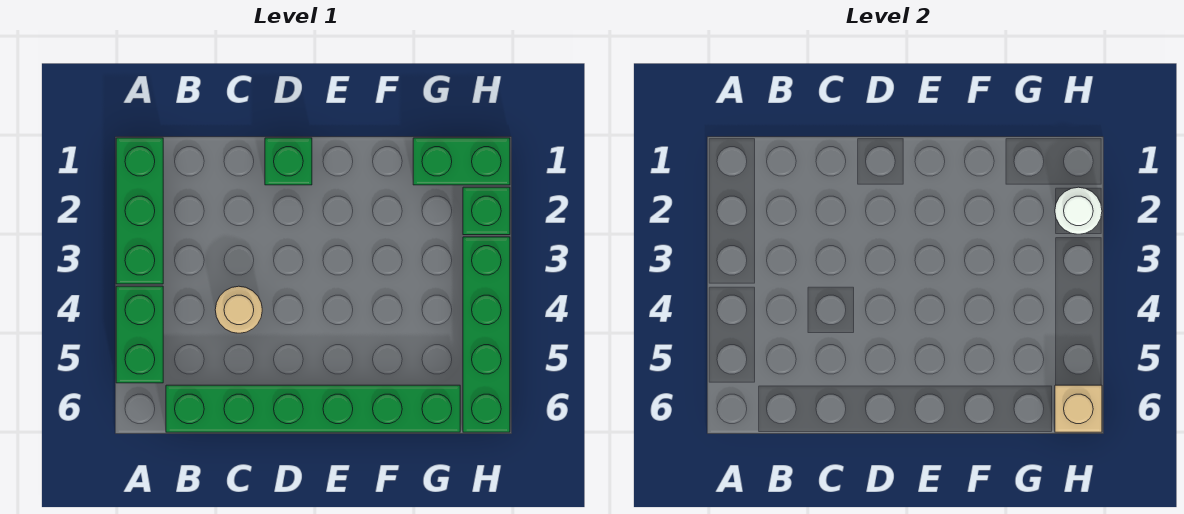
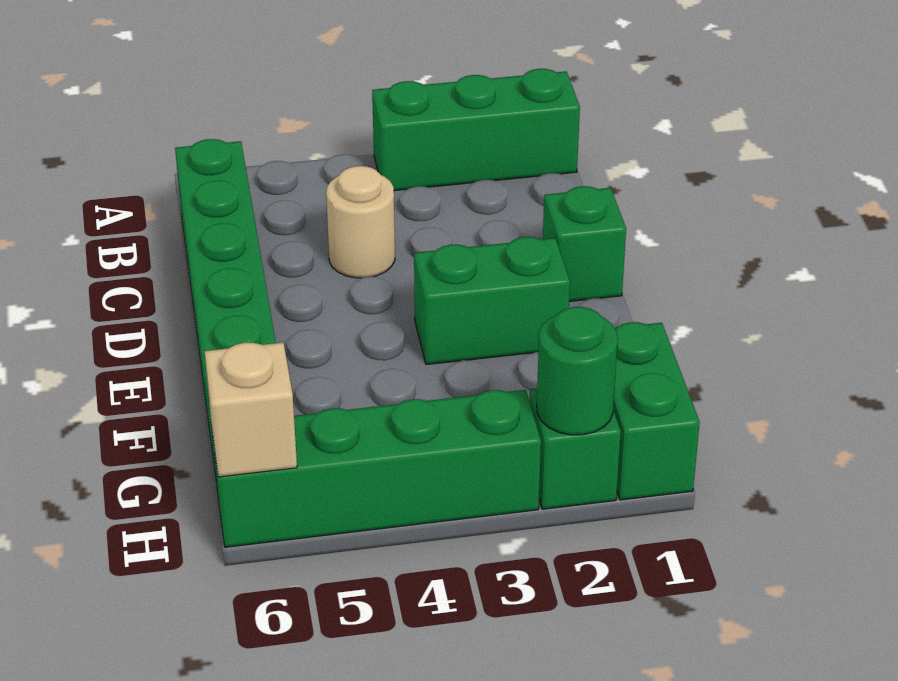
green brick A4:A5 level 1 -> green brick E2:E3 level 1
white round brick H2 level 2 -> green round brick H2 level 2

